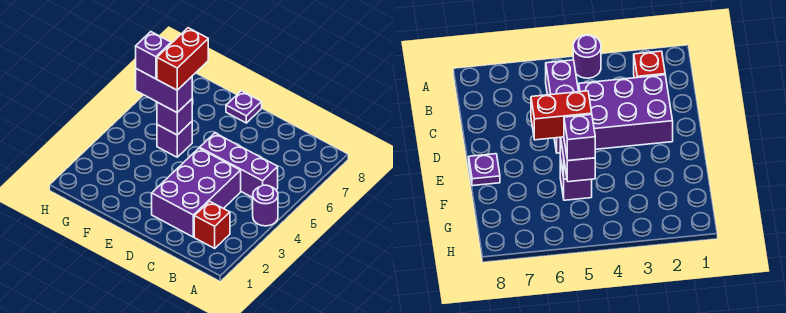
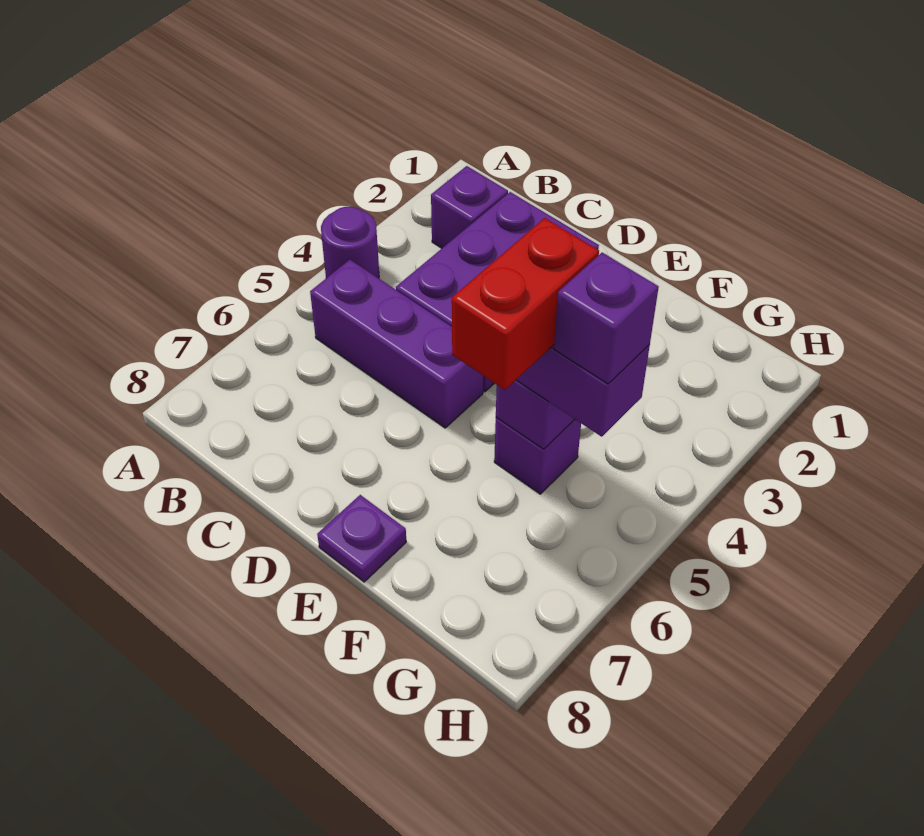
red brick B2 level 1 -> purple brick B2 level 1

